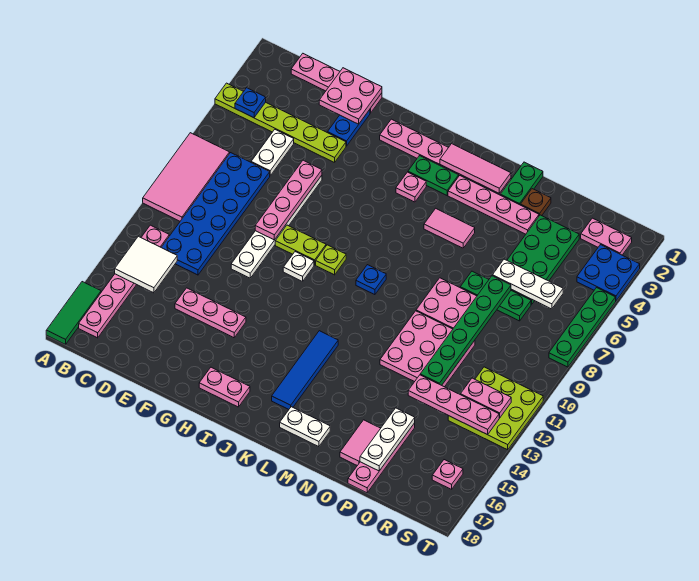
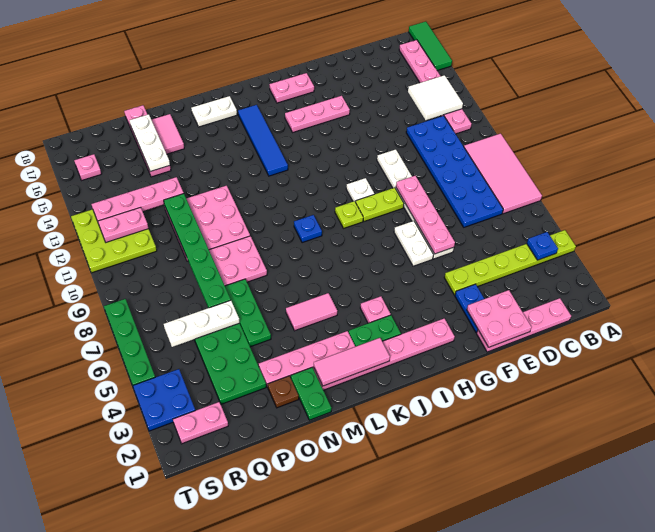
white plate D5:D6 level 1 -> white plate G6:G7 level 1
pink plate E14:G14 level 1 -> pink plate G15:I15 level 1
green plate O7:Q7 level 1 -> green plate O5:O7 level 1

